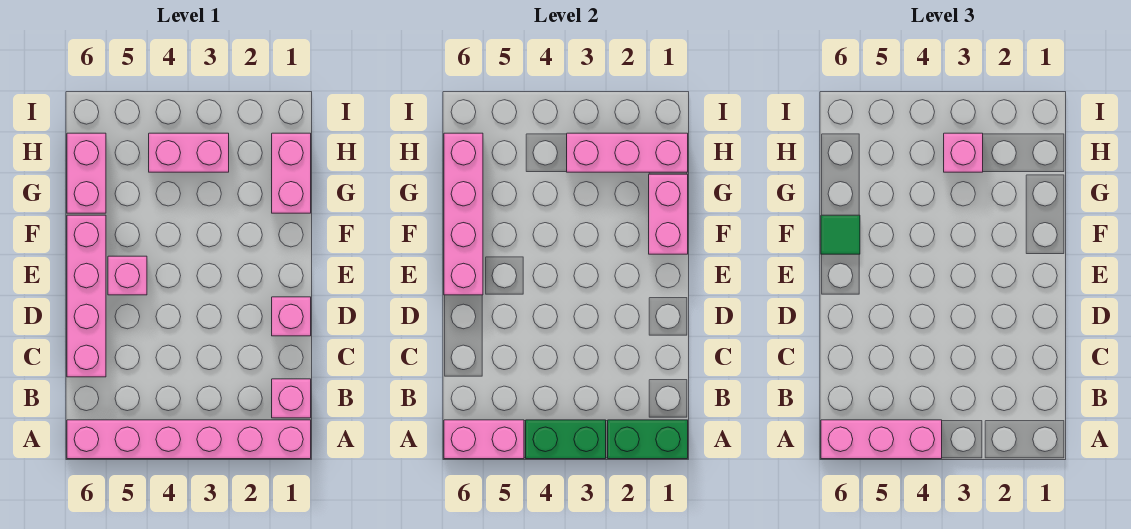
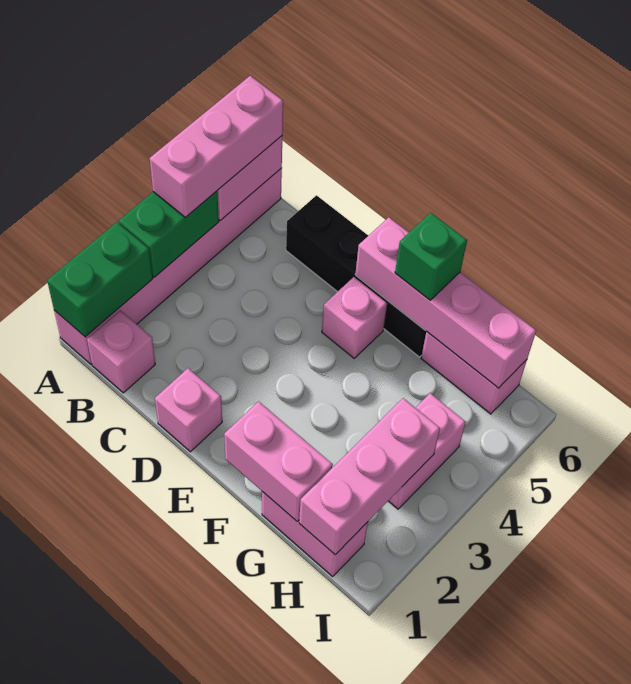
pink brick C6:F6 level 1 -> black brick C6:F6 level 1
green tile F6 level 3 -> green brick F6 level 3
pink brick H3 level 3 -> none

